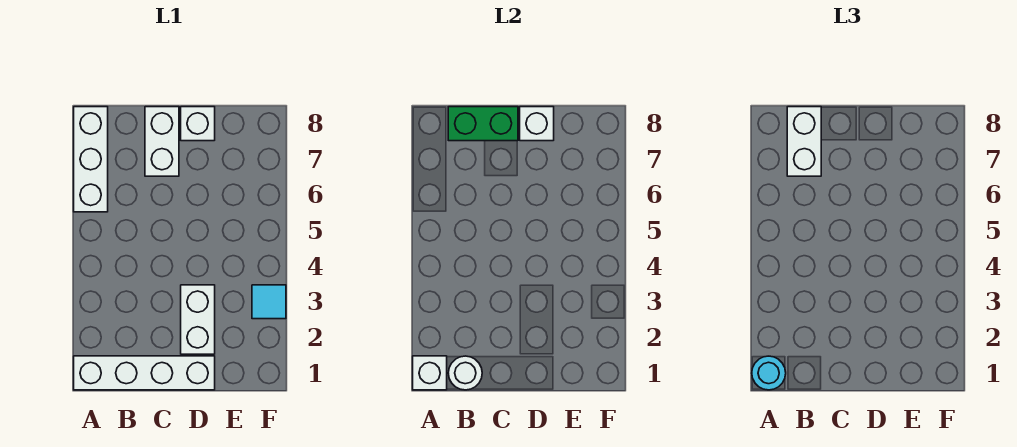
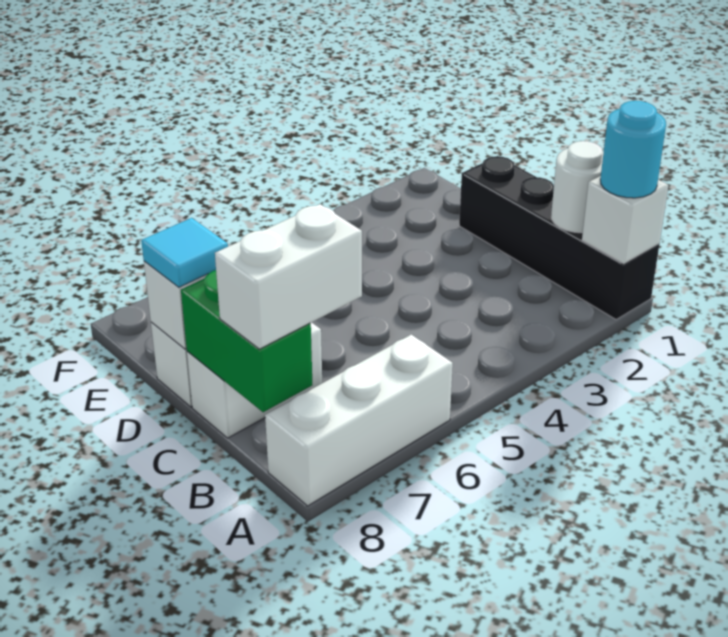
white brick A1:D1 level 1 -> black brick A1:D1 level 1
white brick D2:D3 level 1 -> none
cyan tile F3 level 1 -> cyan tile D8 level 3

